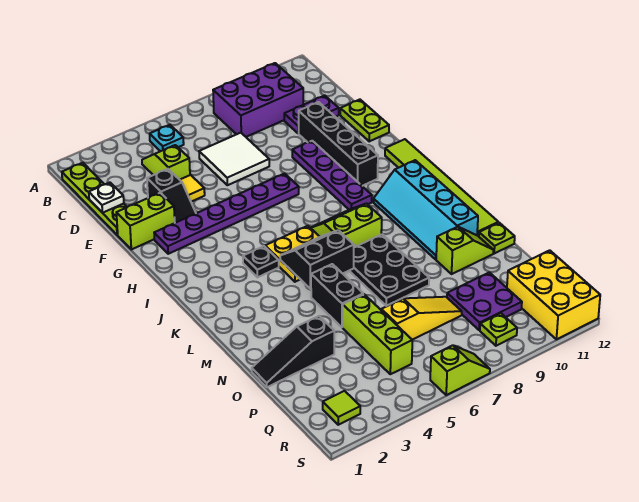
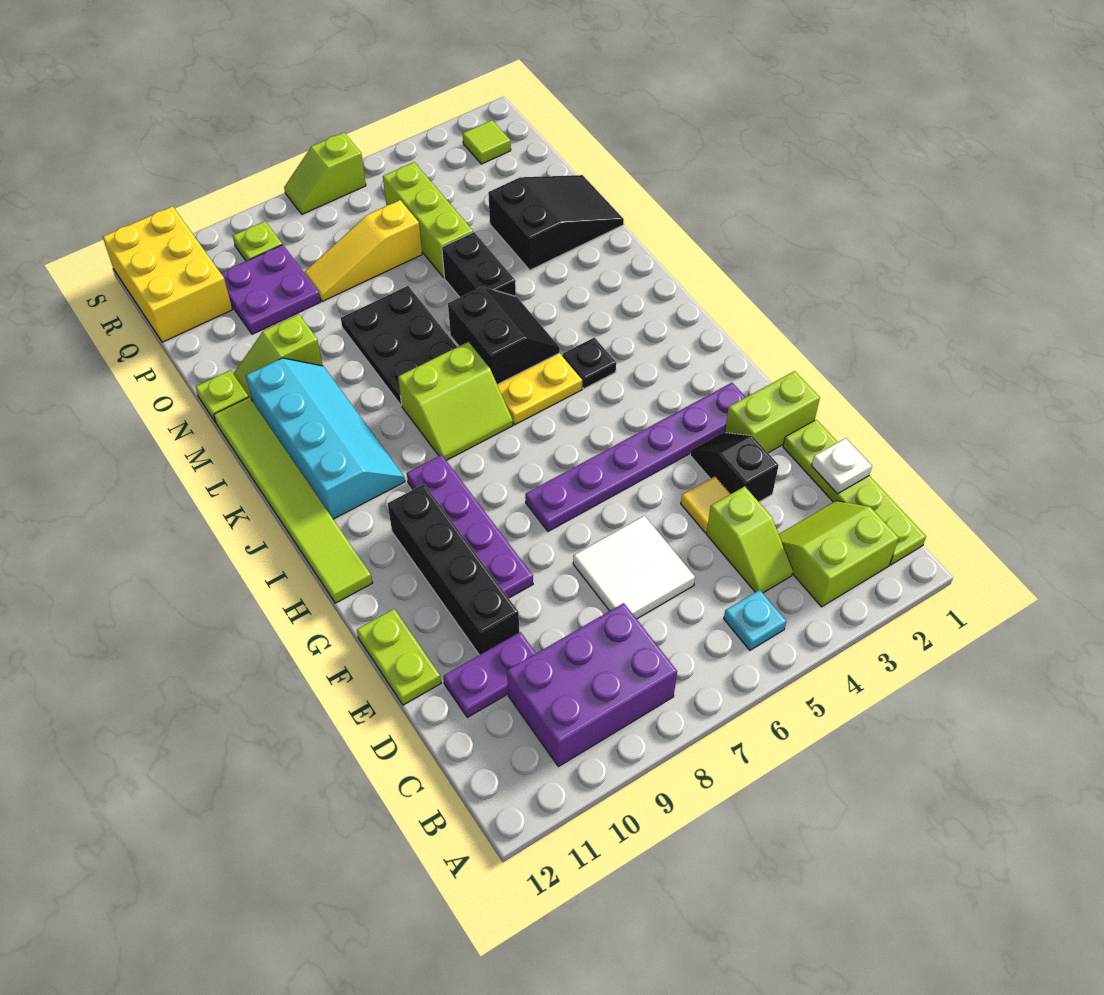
none -> lime slope B2:C3 level 1 top B
black slope K5:L6 level 2 top L -> black slope K5:L6 level 2 top 6
black slope O1:O3 level 1 top 3 -> black slope N1:O3 level 1 top 3

